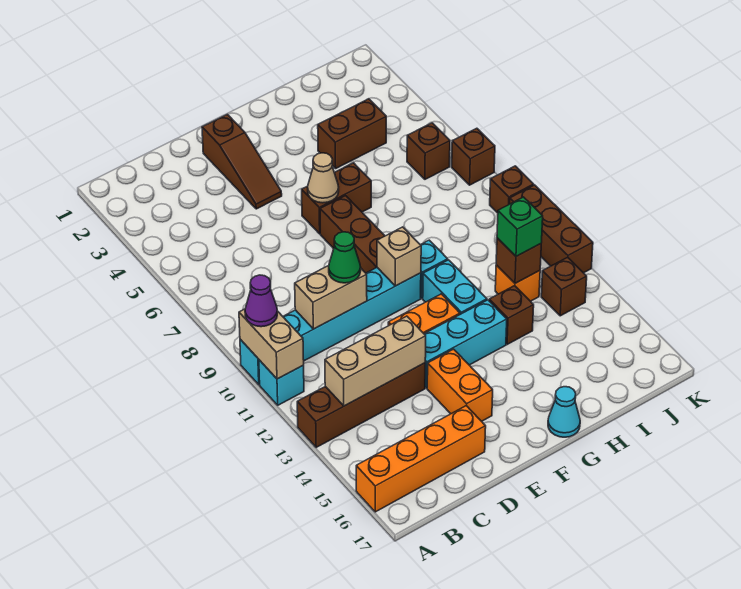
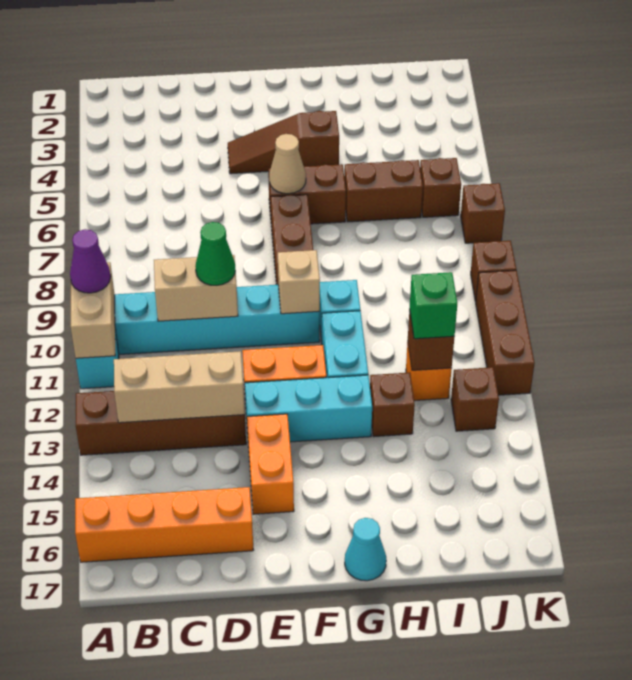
brown slope E2:E4 level 1 top 2 -> brown slope E4:G4 level 1 top G
brown brick H4:I4 level 1 -> brown brick H6:I6 level 1

